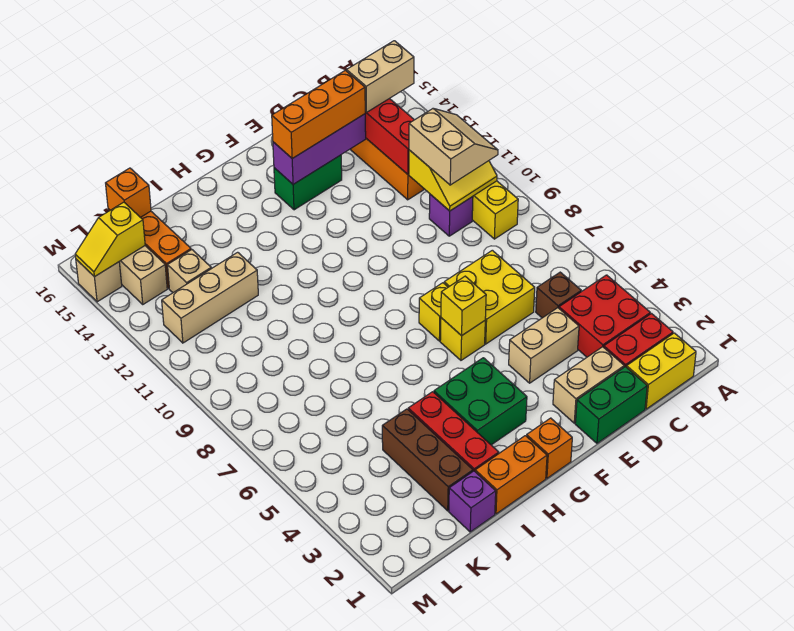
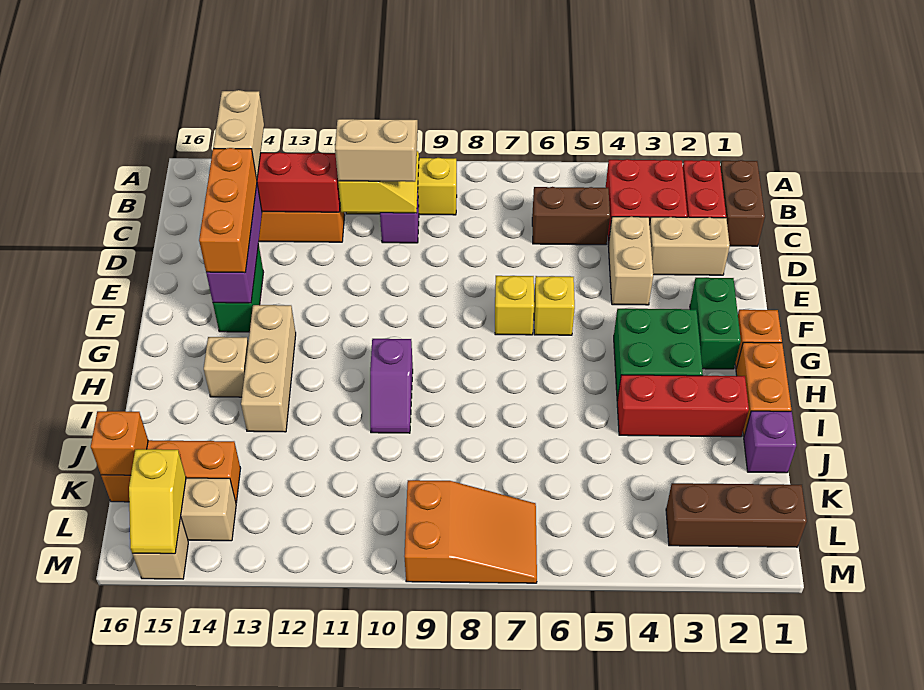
yellow brick B1:C1 level 1 -> brown brick B1:C1 level 1
brown brick C5 level 1 -> brown brick C5:C6 level 1
green brick D1:E1 level 1 -> green brick F2:G2 level 1
tan brick D2:E2 level 1 -> tan brick D2:D3 level 1
yellow brick D6:E7 level 1 -> none
yellow brick F6 level 2 -> none
none -> purple slope H10:I10 level 1 top H
brown brick J2:J4 level 1 -> brown brick L1:L3 level 1
tan brick J12:L12 level 1 -> tan brick G13:I13 level 1
tan brick K13 level 1 -> tan brick H14 level 1
none -> orange slope L7:M9 level 1 top 9

